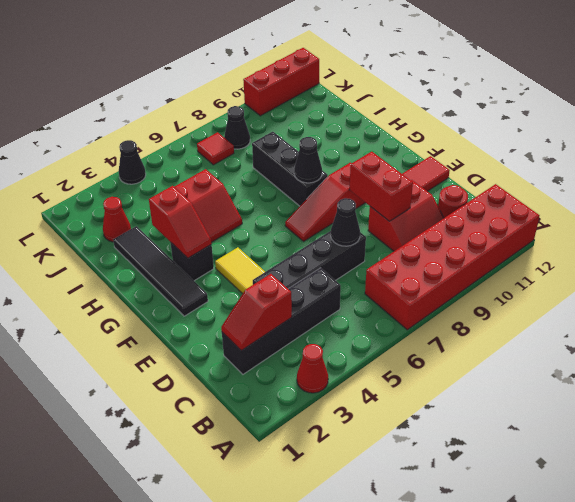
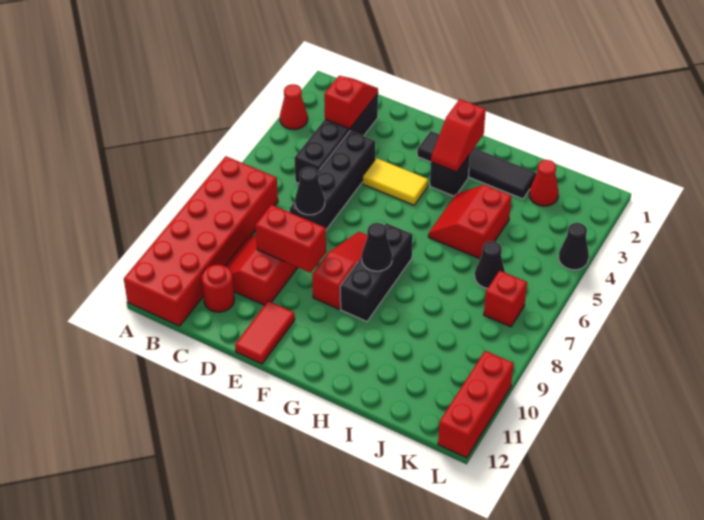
red slope G3:H3 level 2 top H -> red slope G2:G3 level 2 top 2
black brick G8:I8 level 1 -> black brick G7:G9 level 1
red tile K7 level 1 -> red brick K7 level 1
black cone K8 level 1 -> black cone J6 level 1

